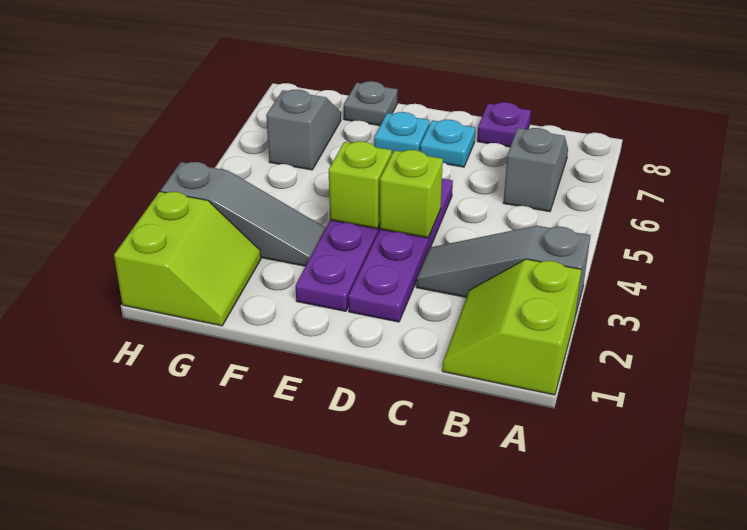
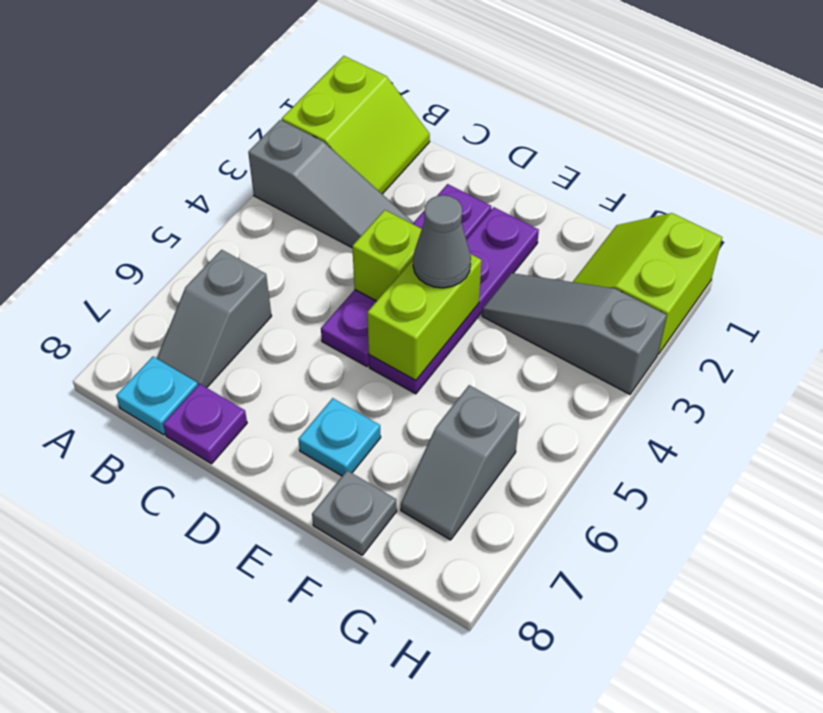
cyan plate D7 level 1 -> cyan plate B8 level 1
lime brick E4 level 2 -> lime brick E4:E5 level 2
none -> grey cone E4 level 3

